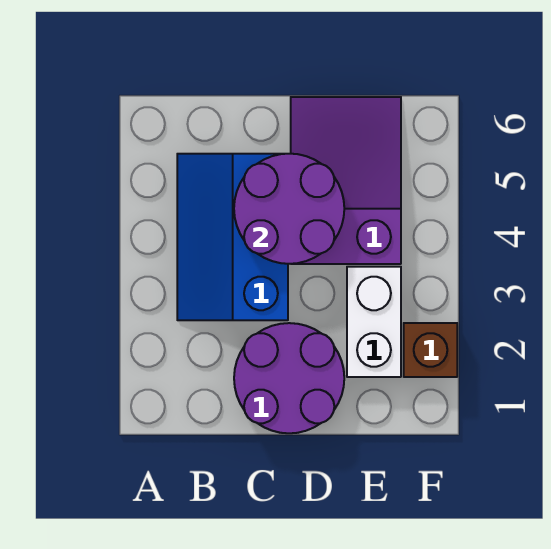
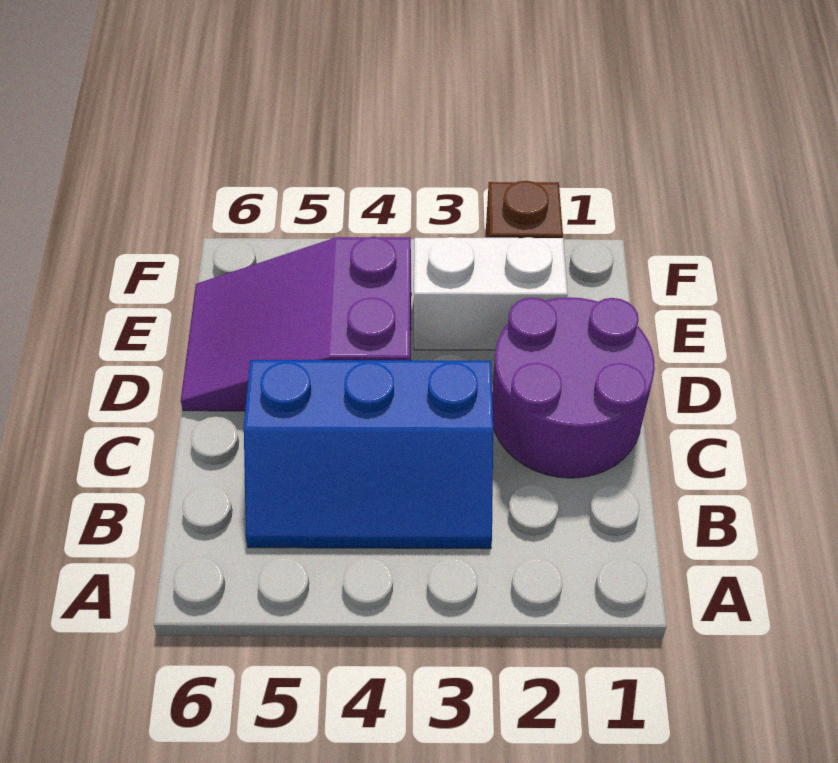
purple round brick C4:D5 level 2 -> none

